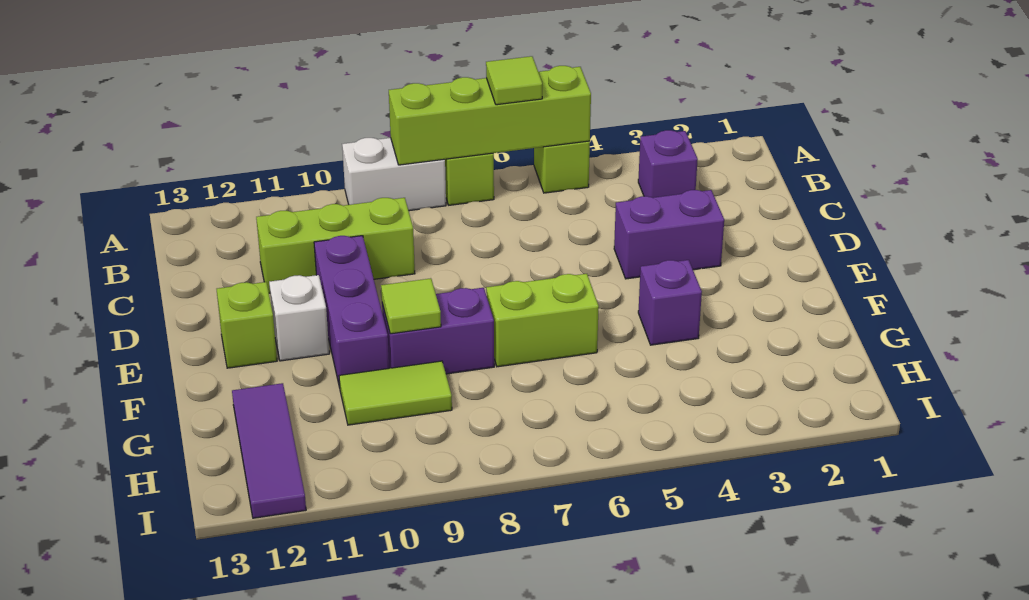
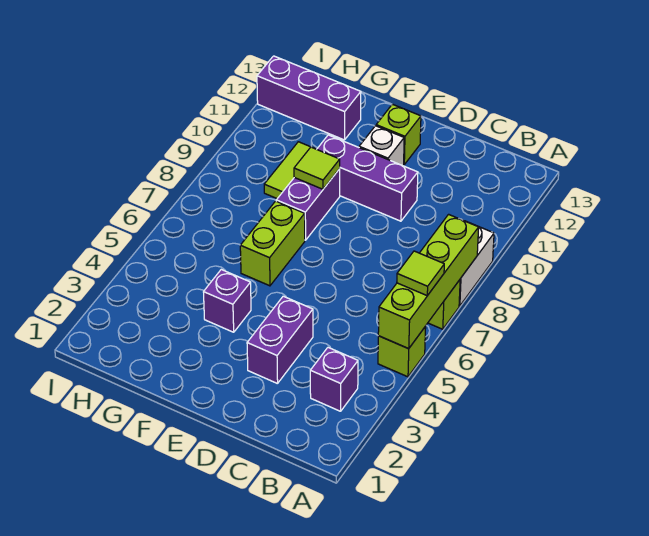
lime brick C9:C11 level 1 -> none
purple tile G12:I12 level 1 -> purple brick G12:I12 level 1

